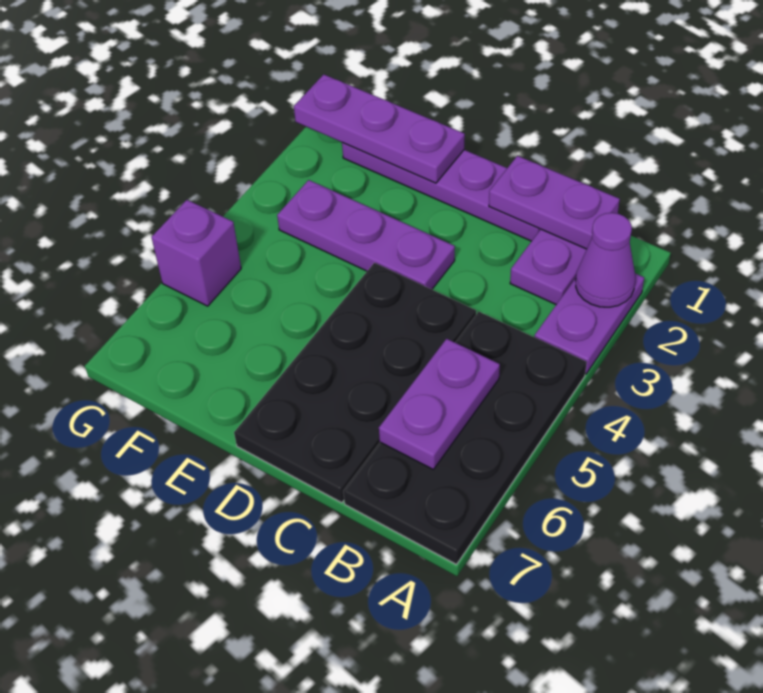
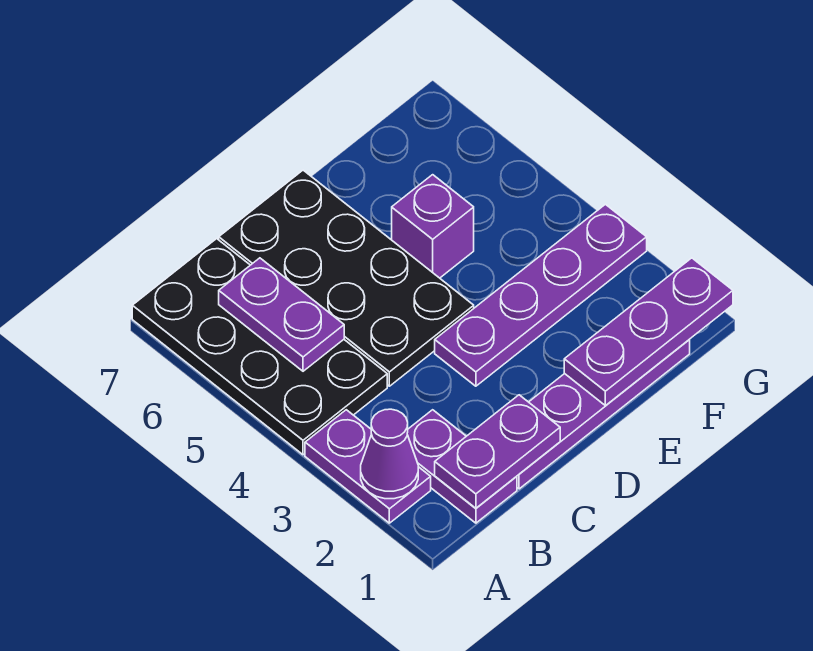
purple plate D3:F3 level 1 -> purple plate D3:G3 level 1
purple brick G5 level 1 -> purple brick E5 level 1

